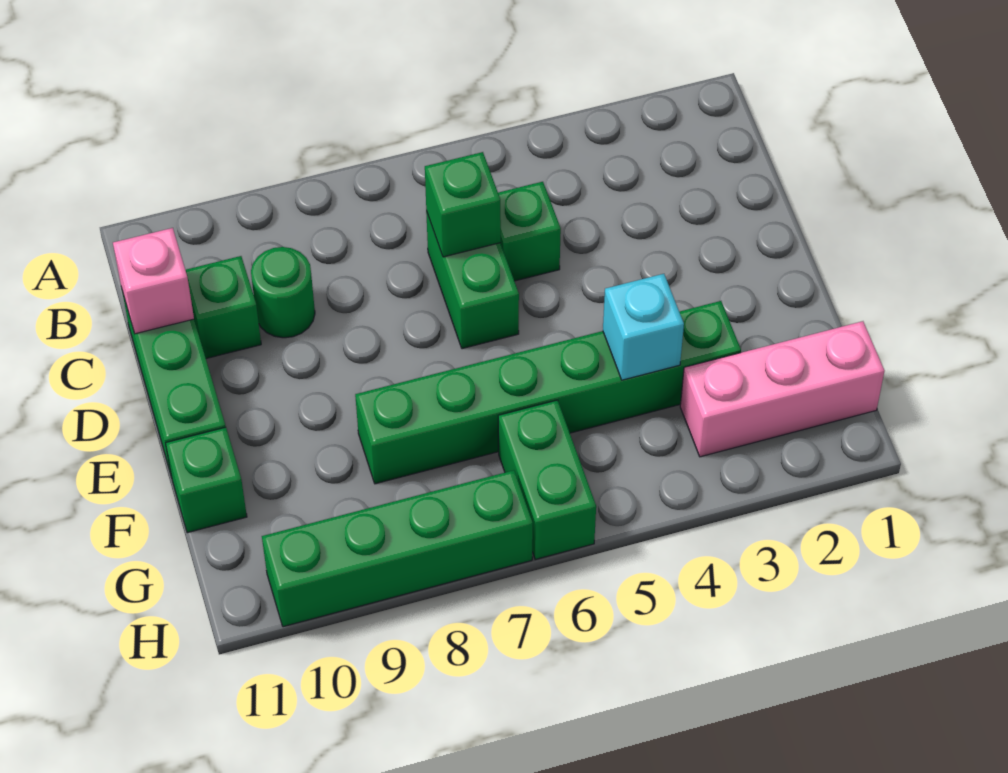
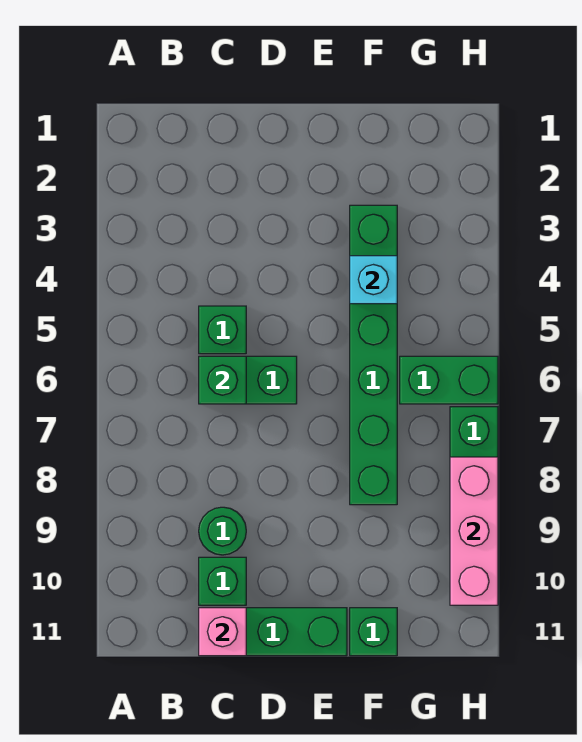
pink brick G1:G3 level 1 -> pink brick H8:H10 level 2

